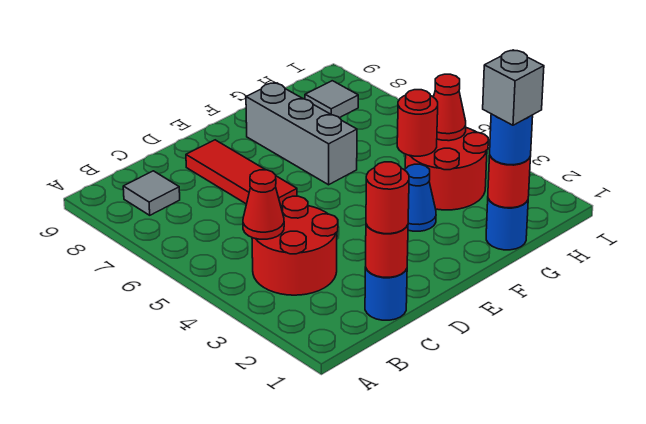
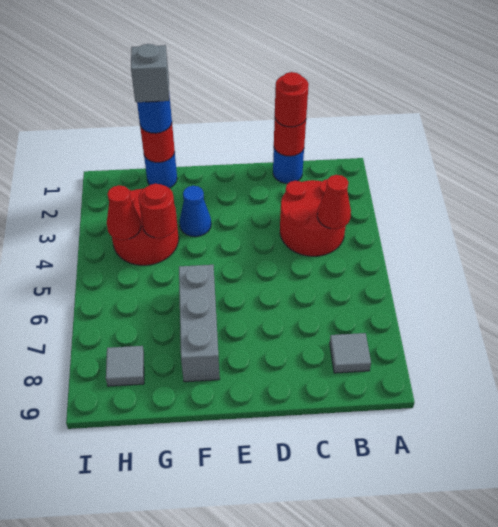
red tile D6:D8 level 1 -> none

